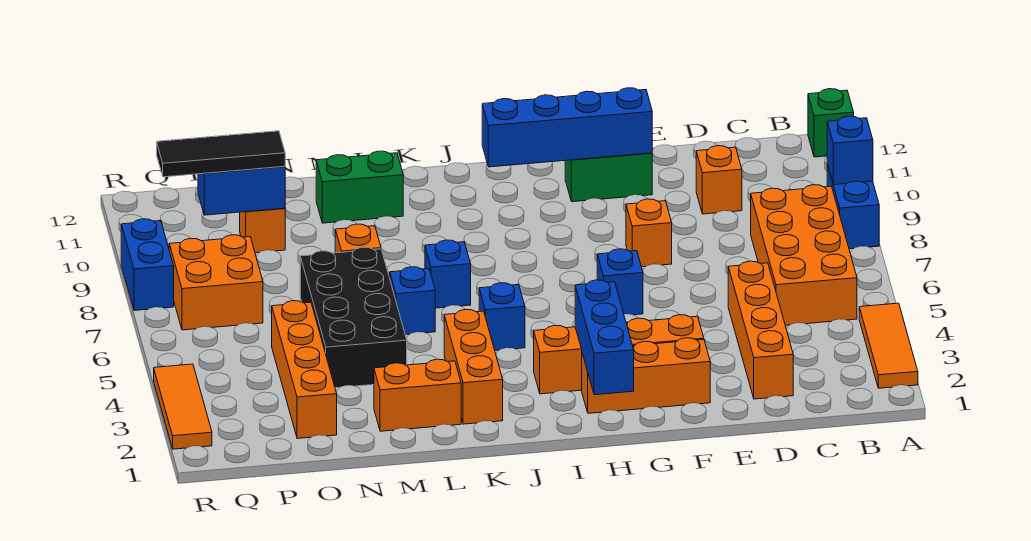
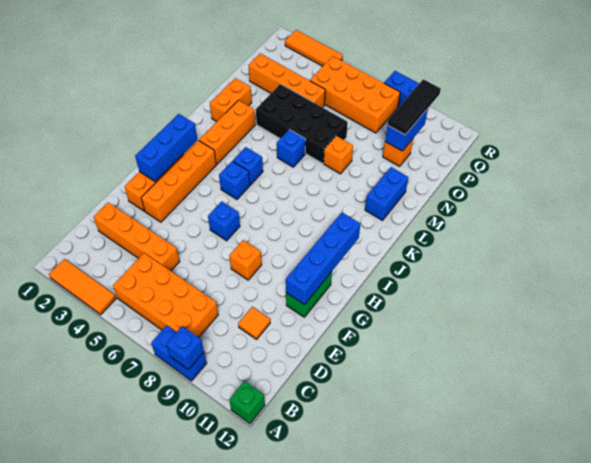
orange brick D10 level 1 -> orange tile D10 level 1
blue brick H1:H3 level 2 -> blue brick G2:I2 level 2
orange brick K2:K4 level 1 -> orange brick J3:L3 level 1
blue brick K7 level 1 -> blue brick I5 level 1
green brick L11:M11 level 1 -> blue brick L11:M11 level 1
orange brick P7:Q8 level 1 -> orange brick P5:Q8 level 1

